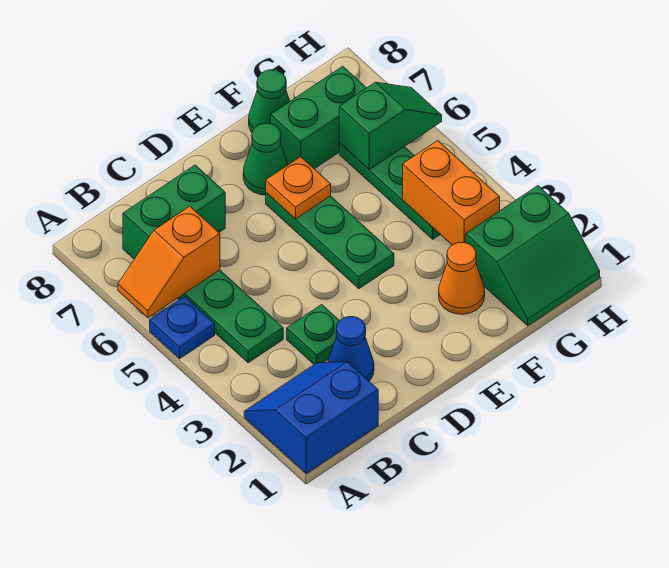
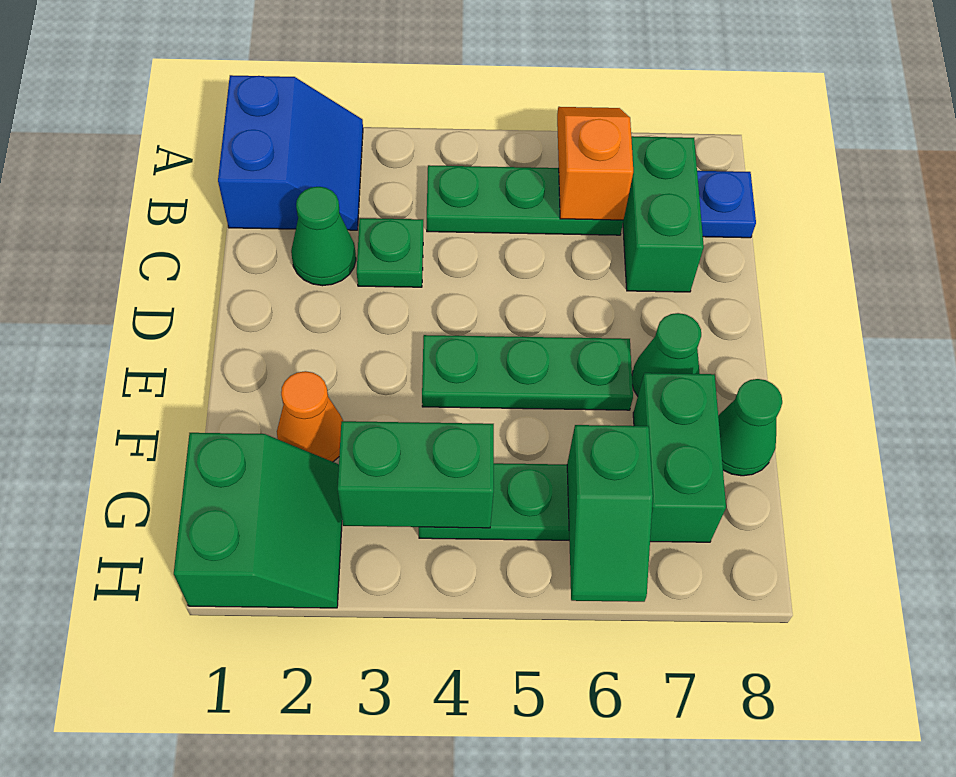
blue plate A5 level 1 -> blue plate B8 level 1
blue cone C2 level 1 -> green cone C2 level 1
orange plate E6 level 2 -> none
green slope G1:H2 level 1 top 2 -> green slope G1:H2 level 1 top 1
orange brick G3:G4 level 2 -> green brick G3:G4 level 2

